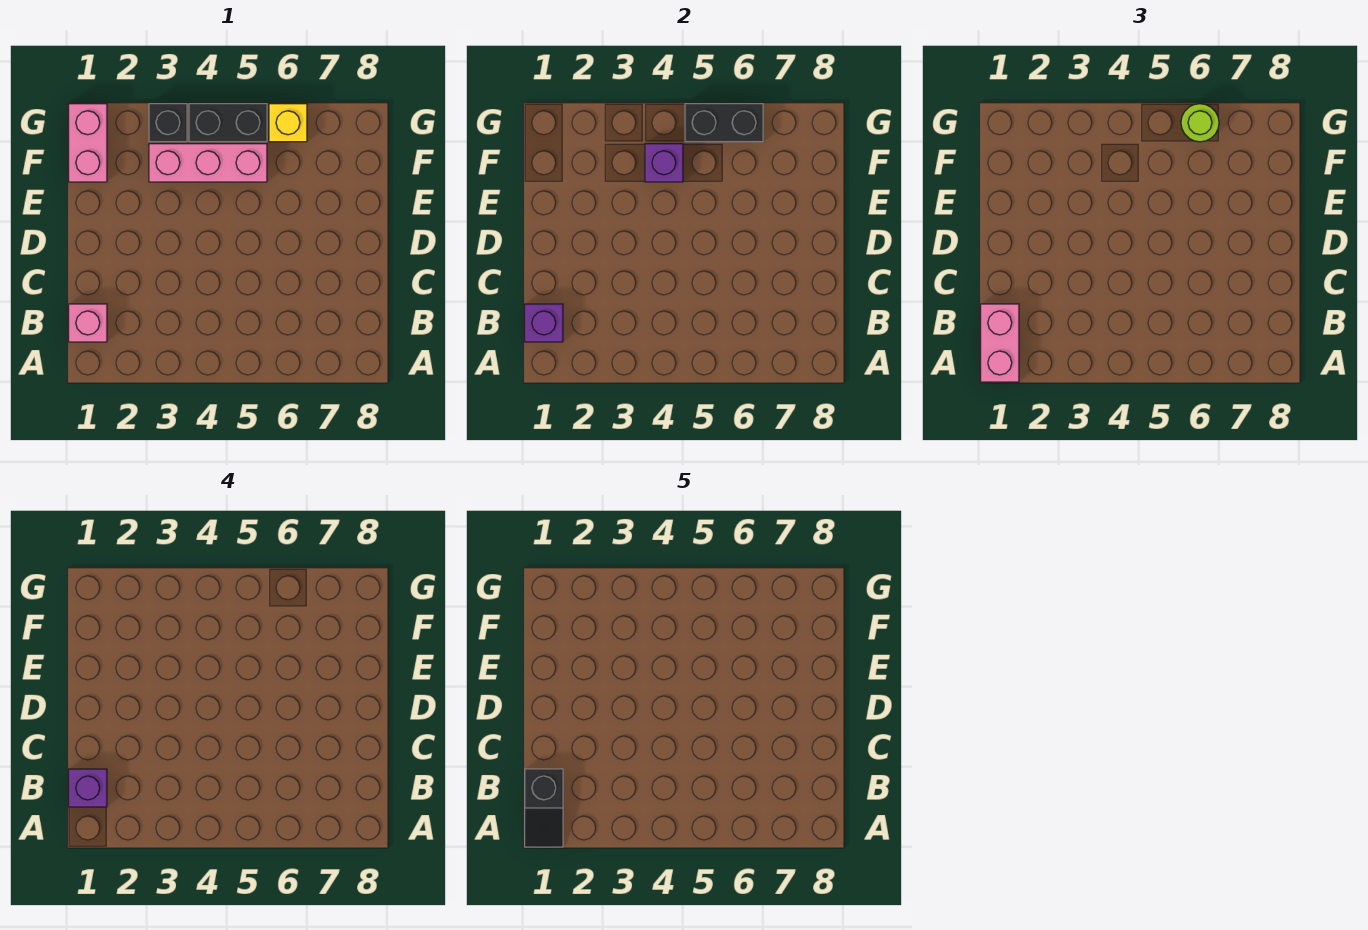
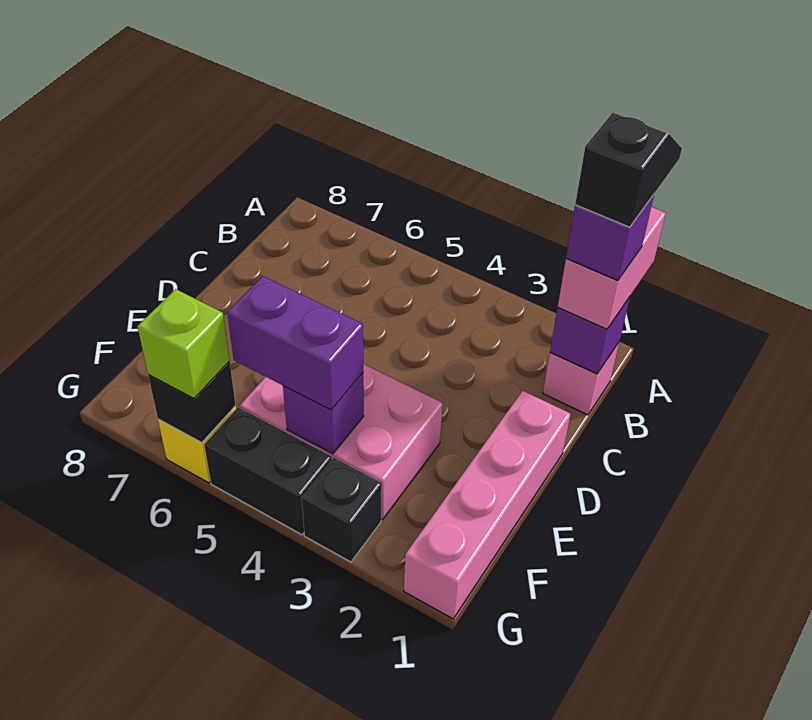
pink brick F1:G1 level 1 -> pink brick D1:G1 level 1
pink brick F3:F5 level 1 -> pink brick E3:F5 level 1
none -> purple brick F4:F5 level 3
black brick G5:G6 level 2 -> black brick G6 level 2
lime round brick G6 level 3 -> lime brick G6 level 3

